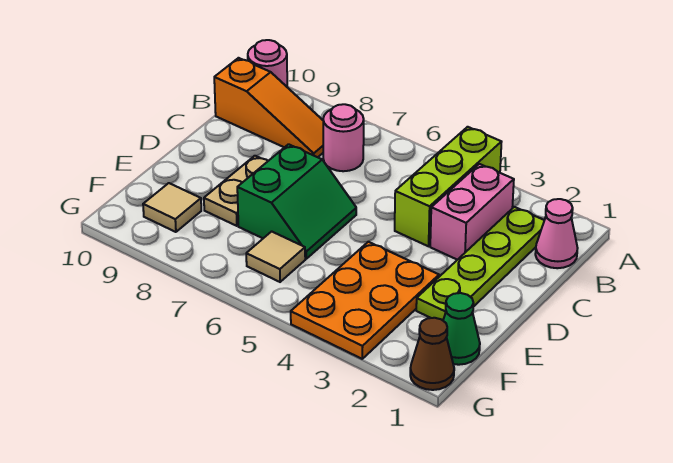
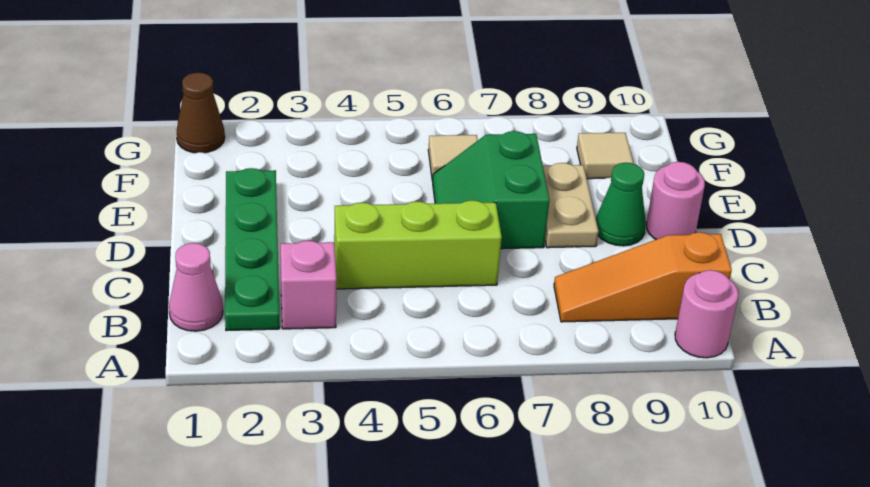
lime brick A4:C4 level 1 -> lime brick C4:C6 level 1
lime plate B2:E2 level 1 -> green plate B2:E2 level 1
pink brick B3:C3 level 1 -> pink brick B3 level 1
pink round brick B7 level 1 -> pink round brick D10 level 1
orange plate E3:G4 level 1 -> none
green cone F1 level 1 -> green cone D9 level 1

